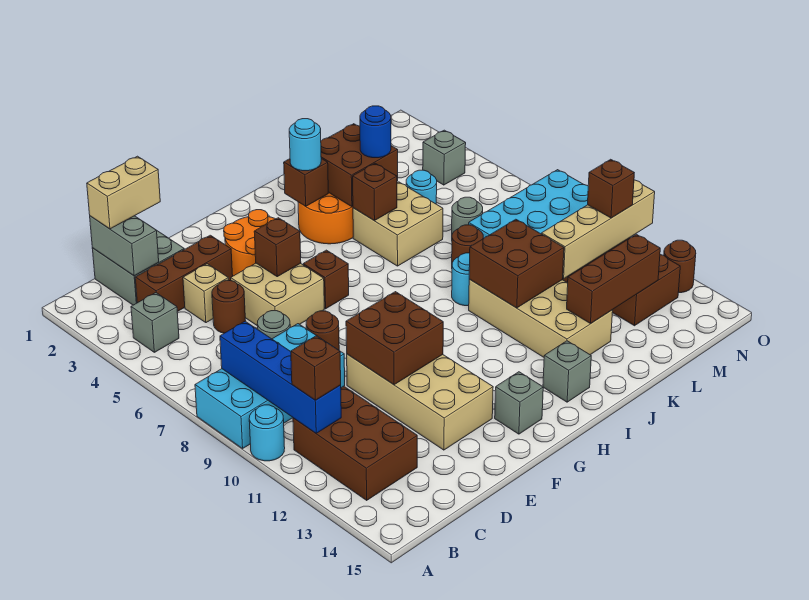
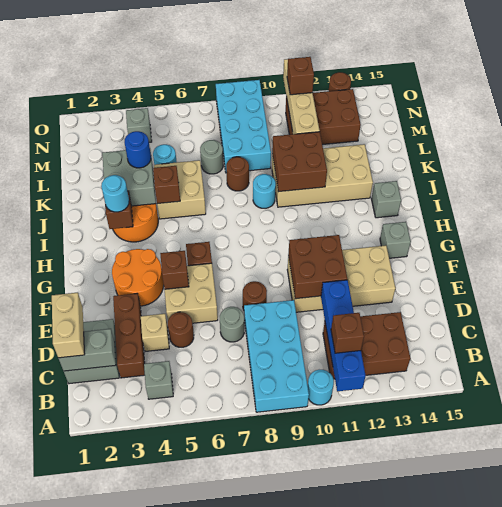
blue brick B8:B11 level 2 -> blue brick A11:D11 level 2
brown brick J3:K4 level 2 -> grey brick J3:K4 level 2
brown brick K13:M13 level 2 -> none

